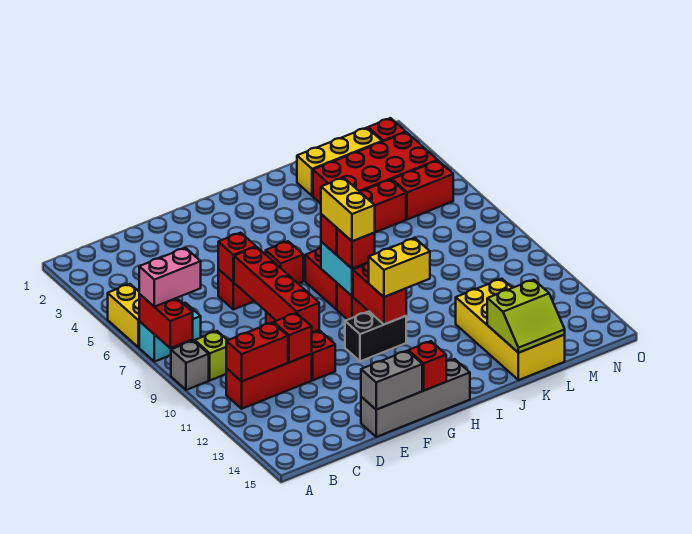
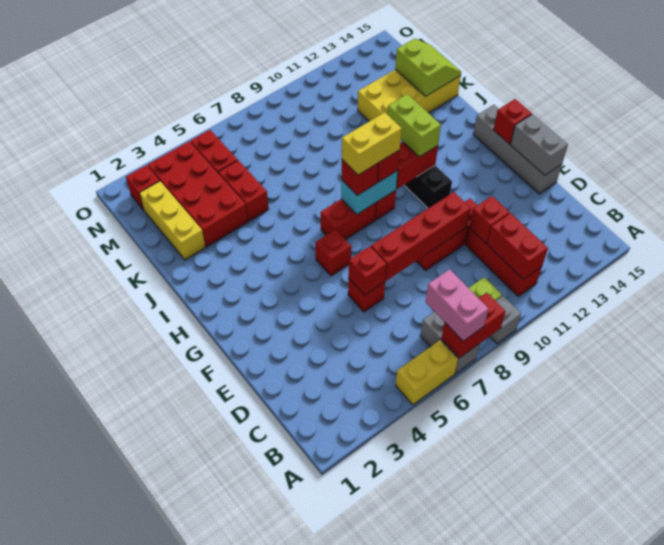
cyan brick A7:B7 level 1 -> grey brick A7:B7 level 1
yellow brick H11:I11 level 3 -> lime brick H11:I11 level 3

